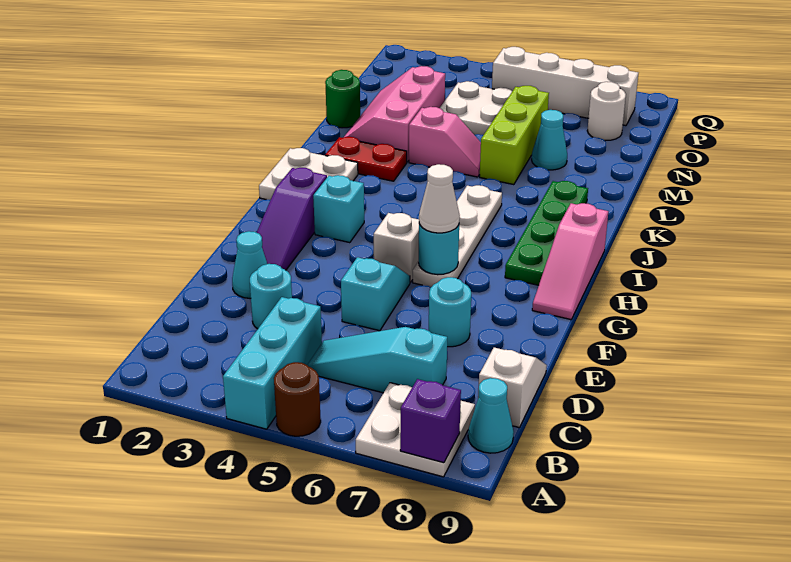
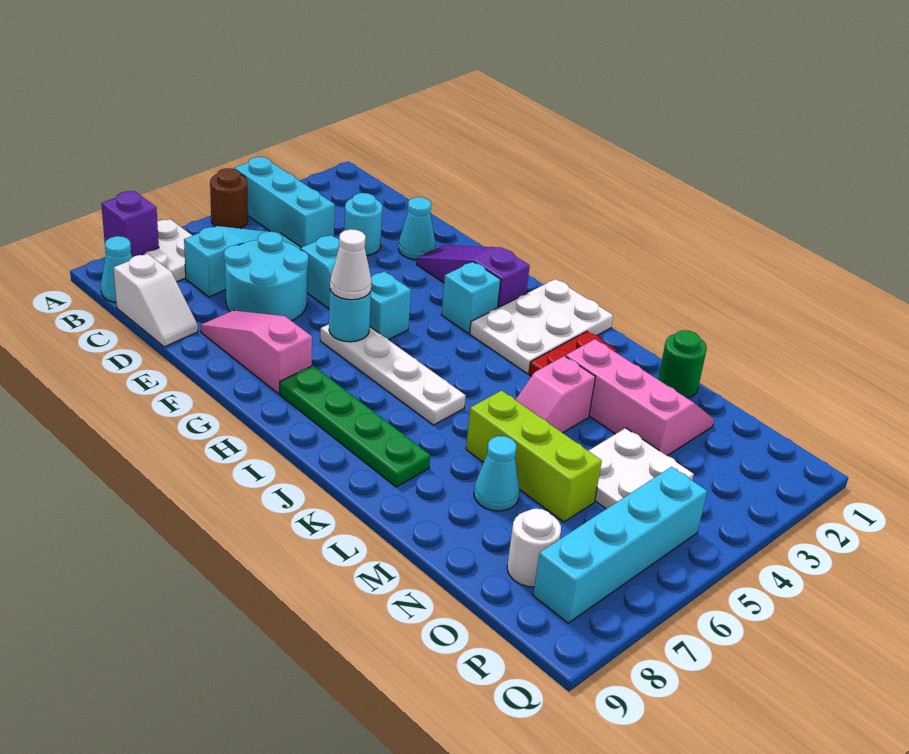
cyan round brick E7 level 1 -> cyan round brick D6:E7 level 1
white brick G5 level 1 -> cyan brick G5 level 1
pink slope G9:I9 level 1 top I -> pink slope E8:G8 level 1 top G
white plate I1:J2 level 1 -> white plate I1:J3 level 1
white brick P5:P8 level 1 -> cyan brick P5:P8 level 1

